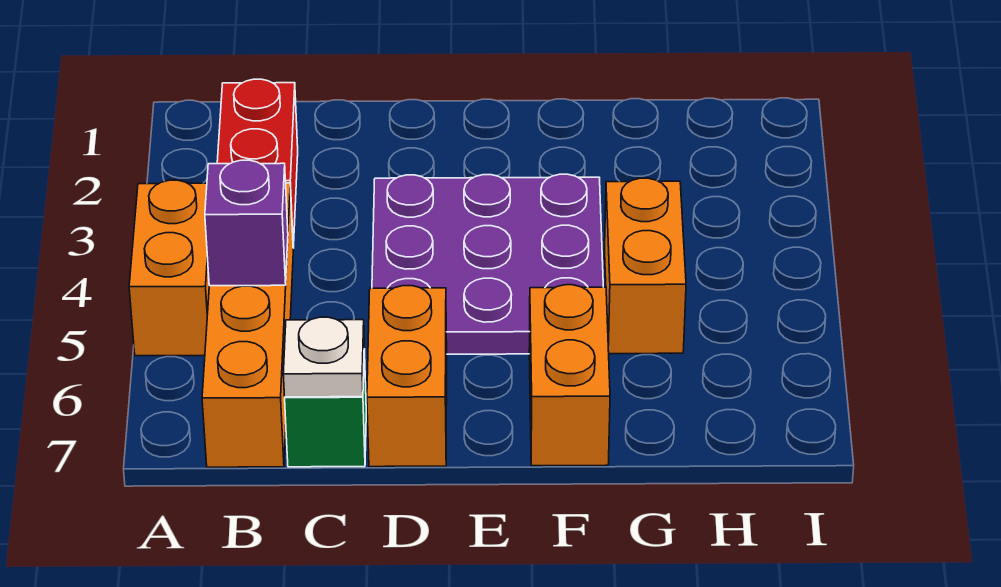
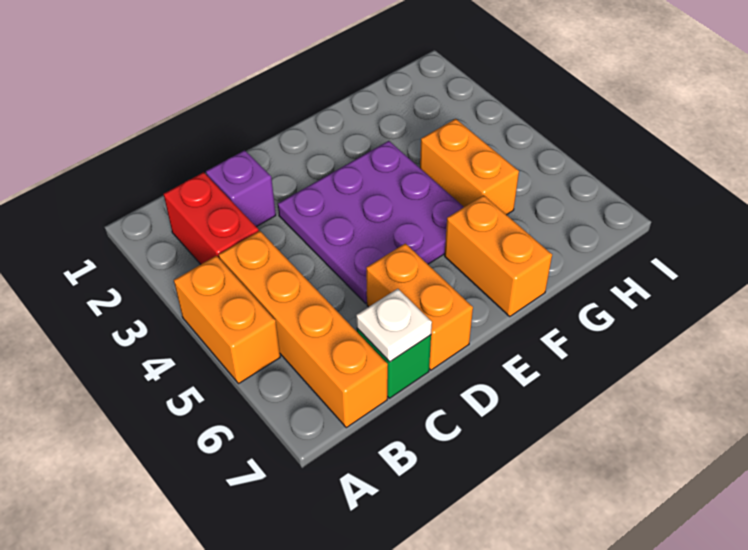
purple brick B5 level 2 -> purple brick C2 level 1

